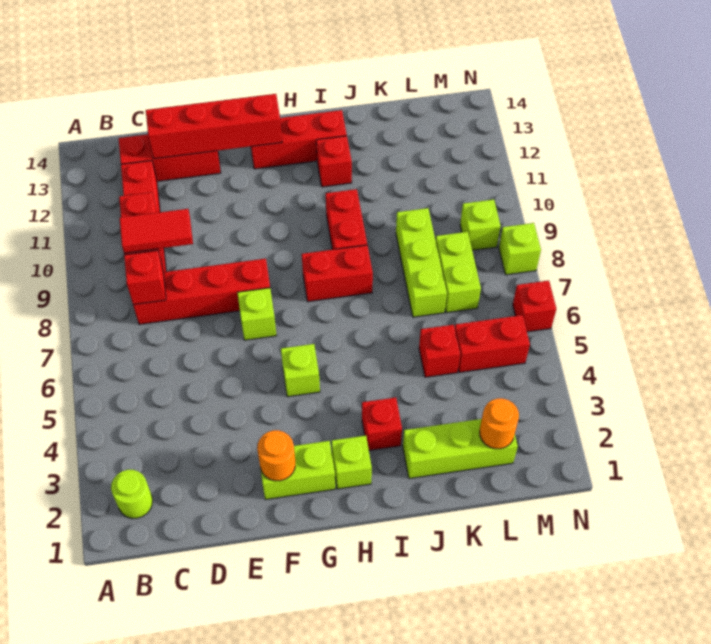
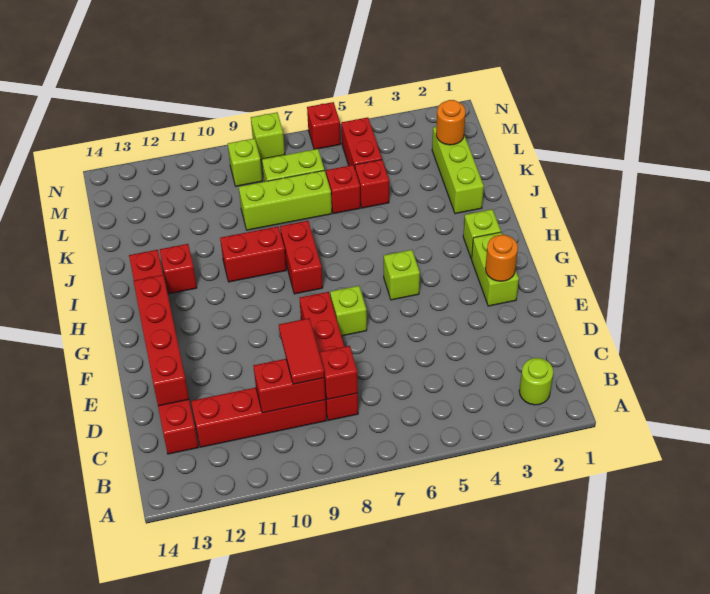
red brick I3 level 1 -> red brick K6 level 1

